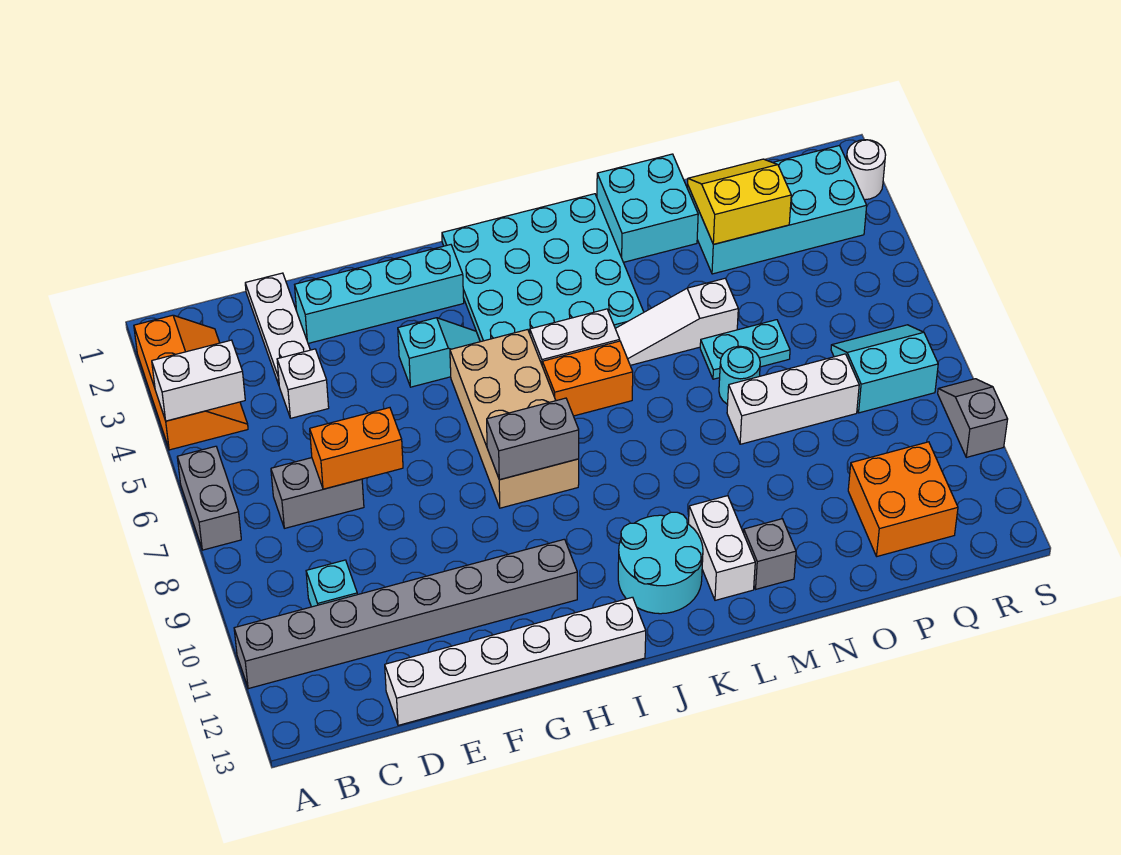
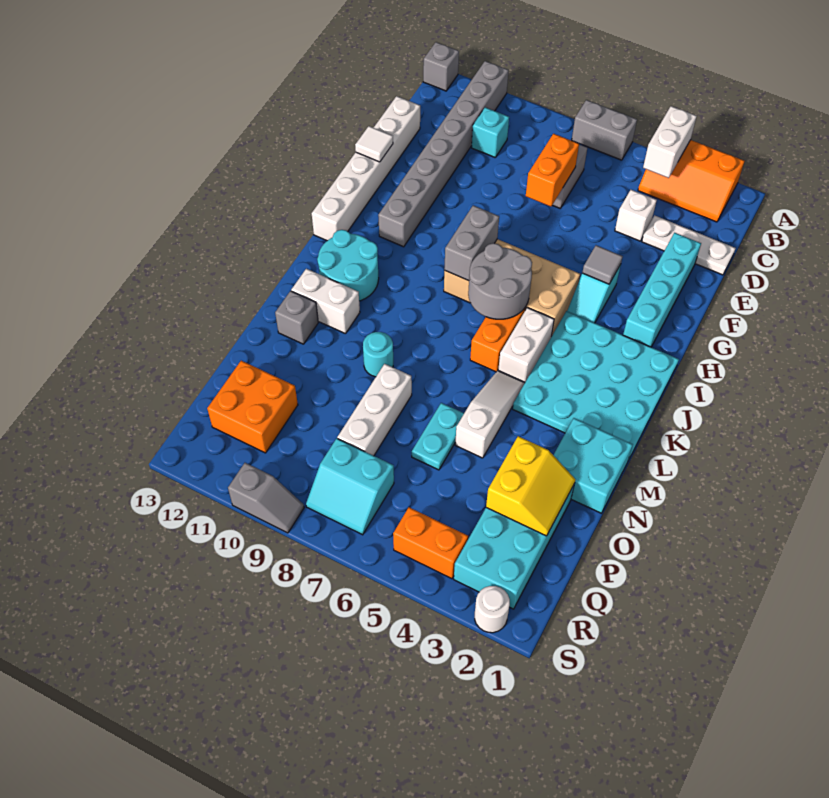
none -> grey brick A13 level 1
none -> white tile F13 level 2
none -> grey tile G4 level 2
none -> grey round brick I6:J7 level 2
cyan round brick N7 level 1 -> cyan round brick M9 level 1
cyan slope Q7:R8 level 1 top 8 -> cyan slope Q7:R8 level 1 top Q
none -> orange brick R4:R5 level 1

